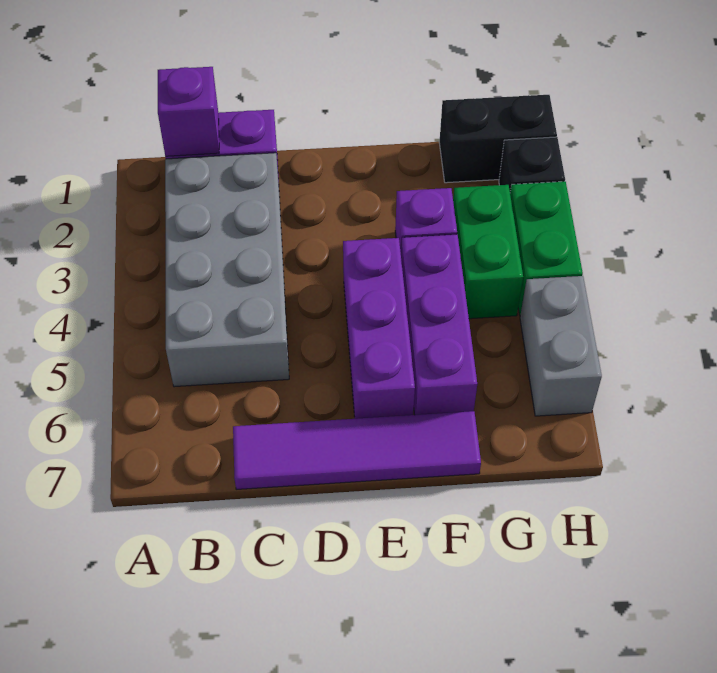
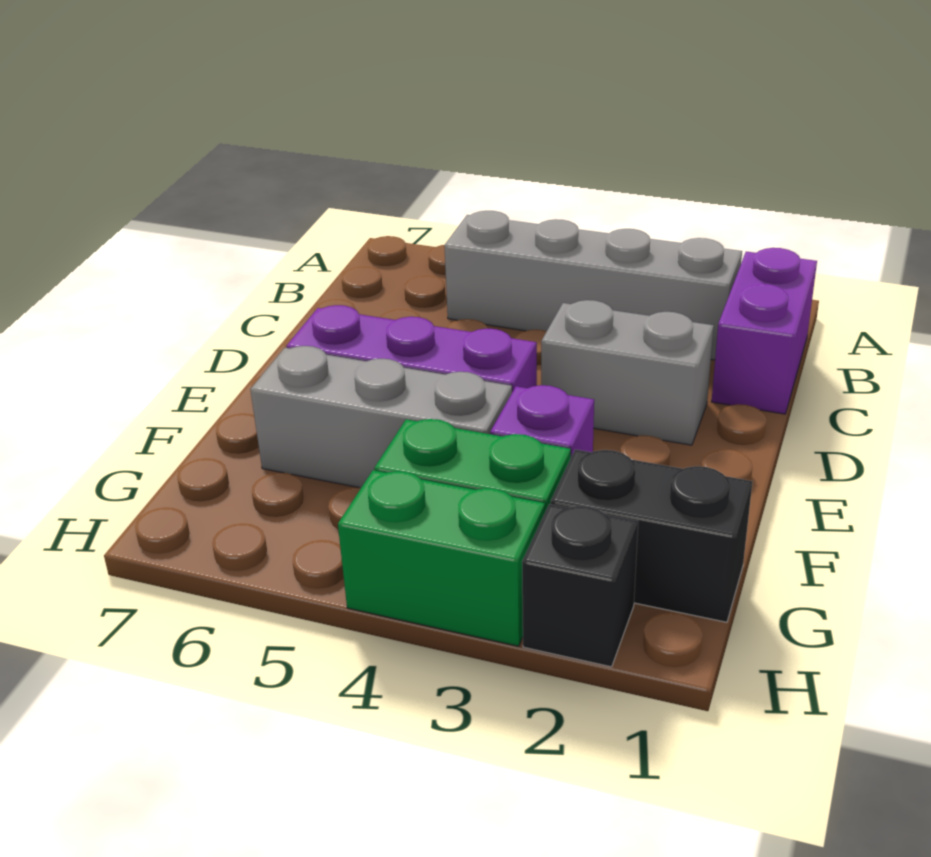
purple brick B1 level 2 -> none
grey brick B2:C5 level 1 -> grey brick B2:B5 level 1
purple tile C7:F7 level 1 -> none
purple brick F4:F6 level 1 -> grey brick F4:F6 level 1
black brick G1:H1 level 1 -> black brick G1:G2 level 1
grey brick H5:H6 level 1 -> grey brick D2:D3 level 1

